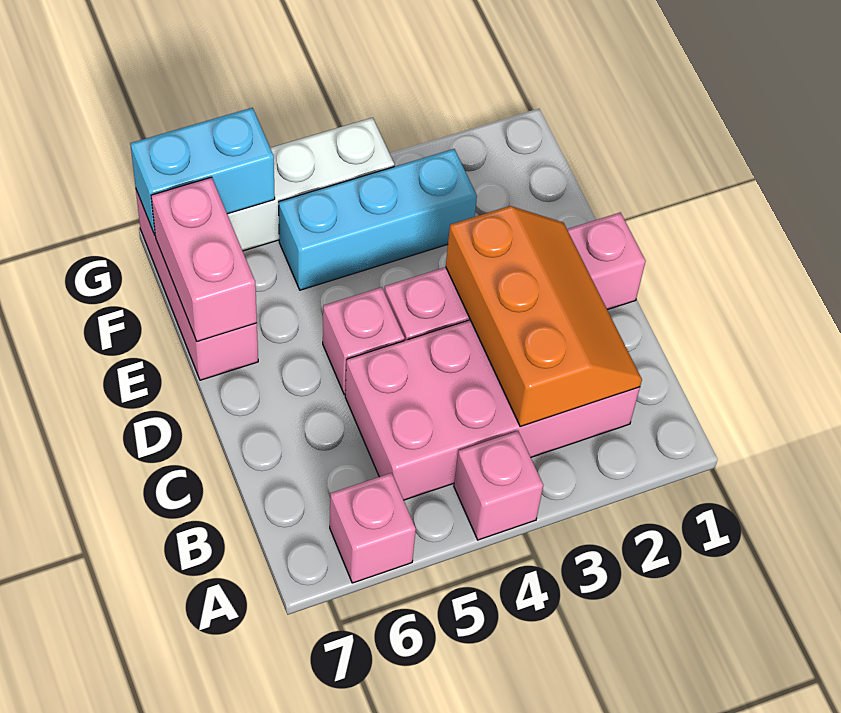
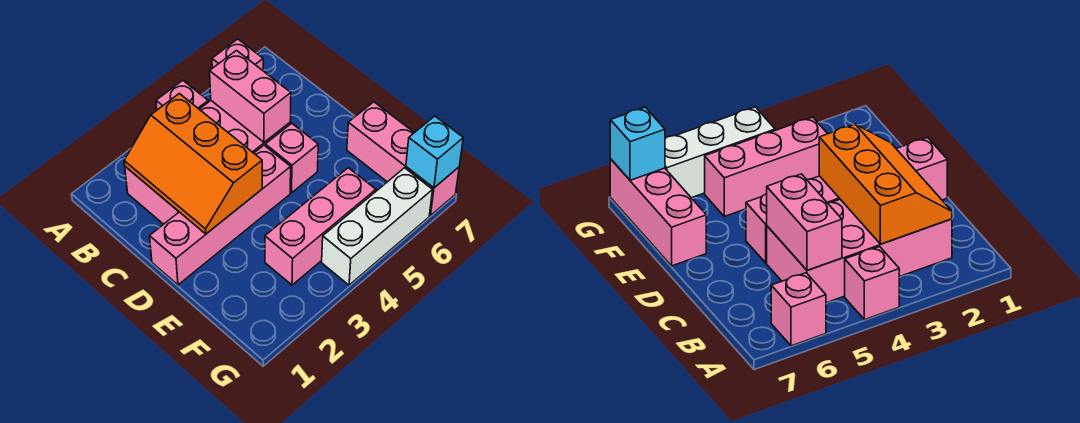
pink brick E7:F7 level 2 -> pink brick B5:C5 level 2
cyan brick F3:F5 level 1 -> pink brick F3:F5 level 1
cyan brick G6:G7 level 2 -> cyan brick G7 level 2

